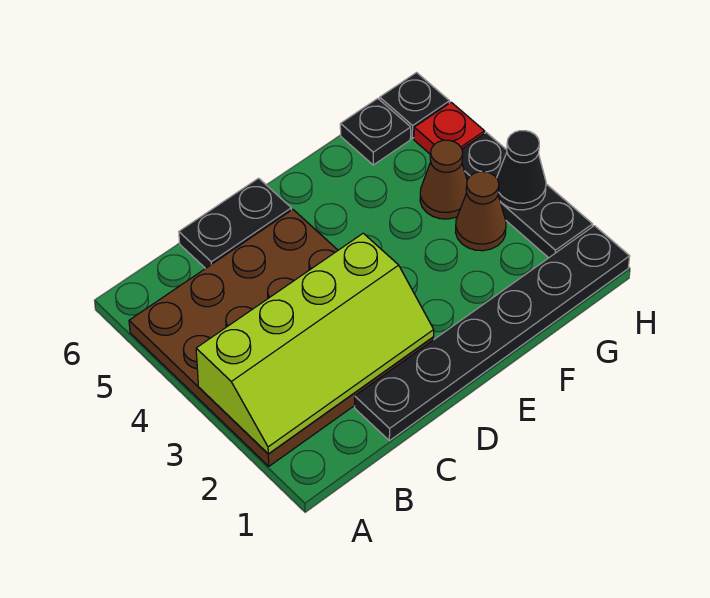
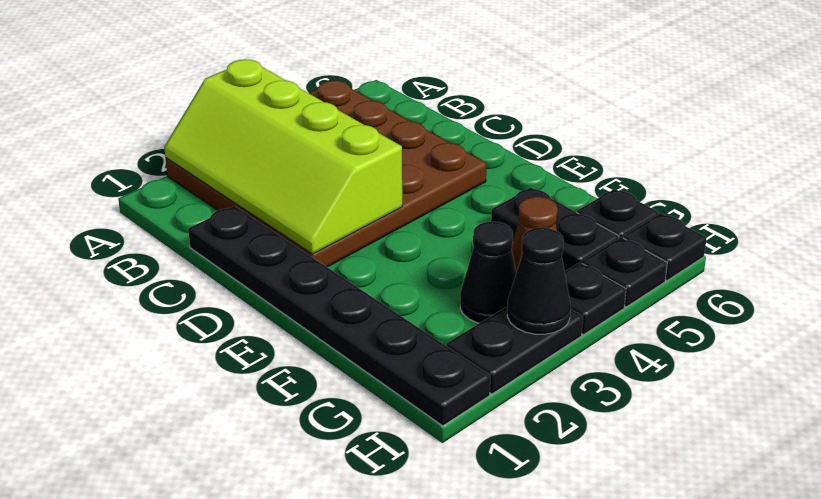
black plate C6:D6 level 1 -> black plate F5:G5 level 1
brown cone G3 level 1 -> black cone G3 level 1
red plate H5 level 1 -> black plate H5 level 1

